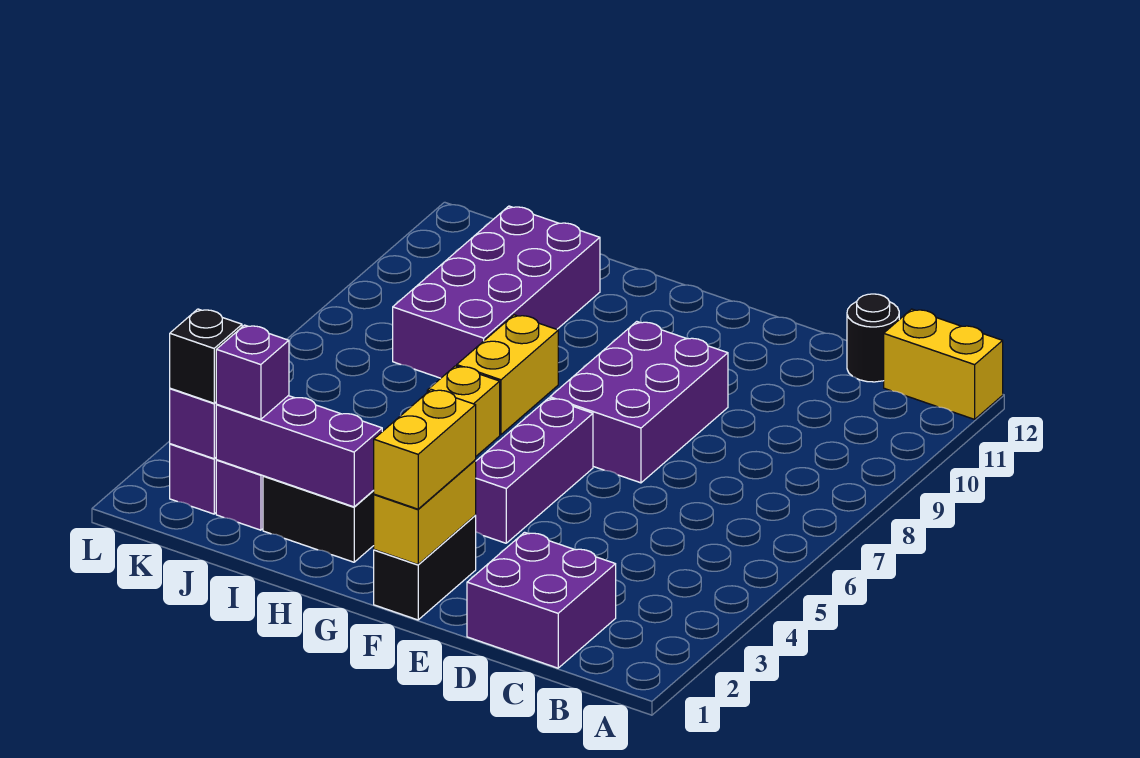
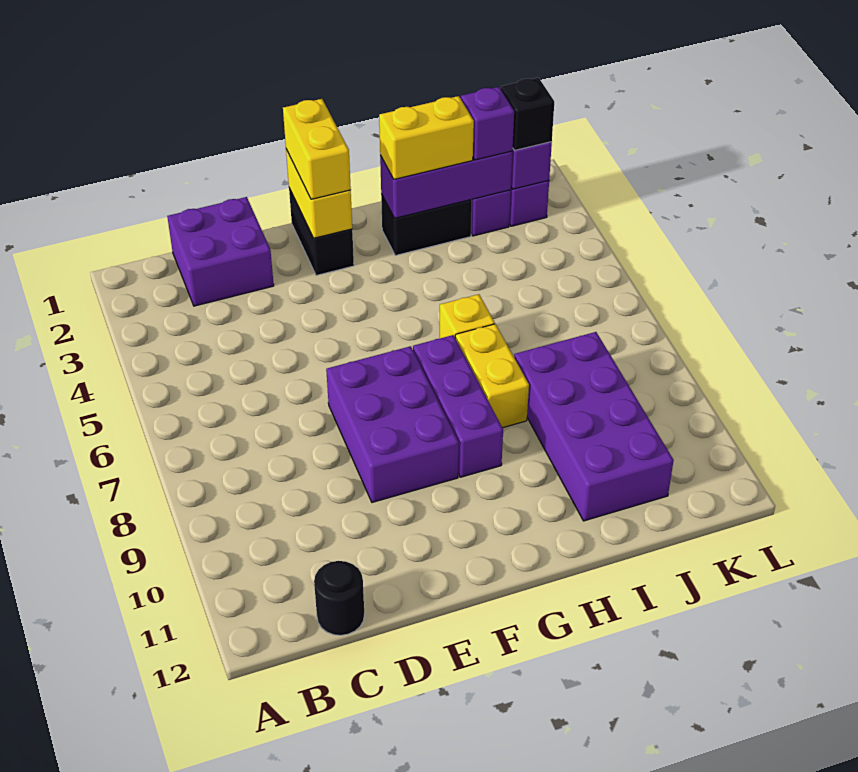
yellow brick A12:B12 level 1 -> yellow brick H2:I2 level 3
purple brick F4:F6 level 1 -> purple brick G7:G9 level 1

